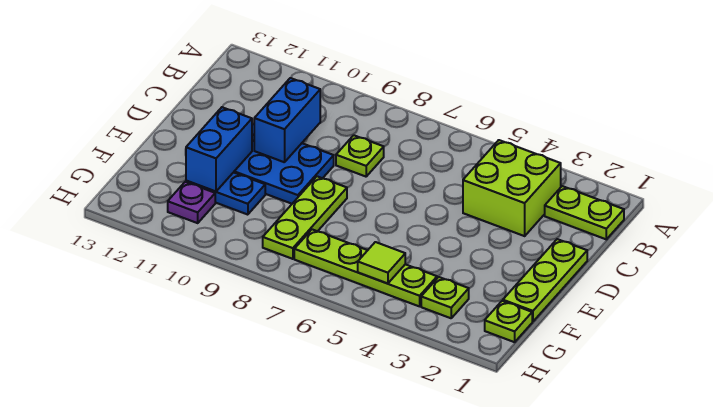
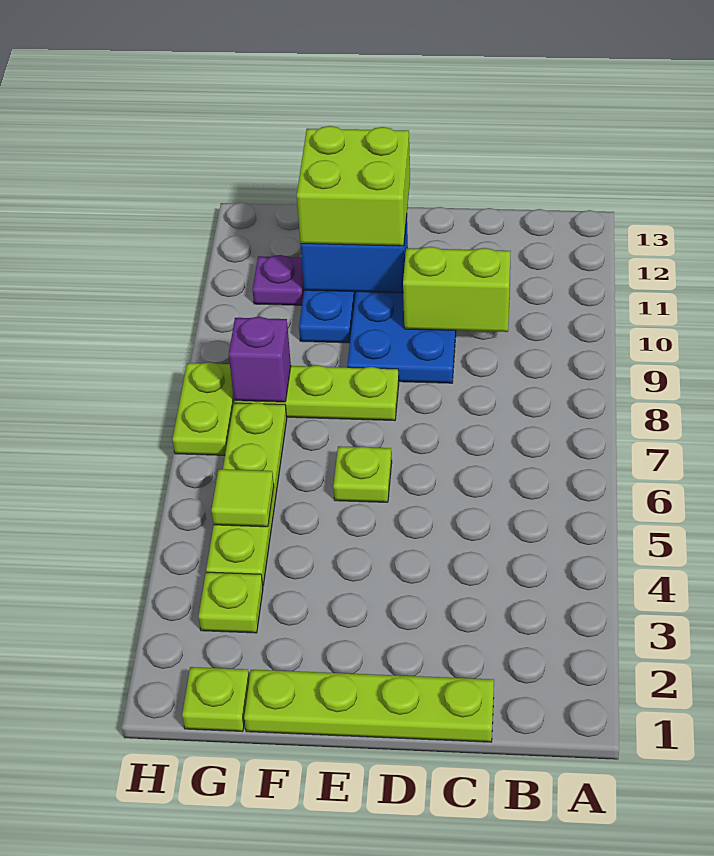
lime plate B1:B2 level 1 -> lime plate H7:H8 level 1
lime brick B3:C4 level 1 -> lime brick E11:F12 level 3
lime plate C8 level 1 -> lime plate E6 level 1
blue brick C10:D10 level 2 -> lime brick C10:D10 level 2
lime plate D1:F1 level 1 -> lime plate C1:F1 level 1
none -> purple brick G8 level 2

